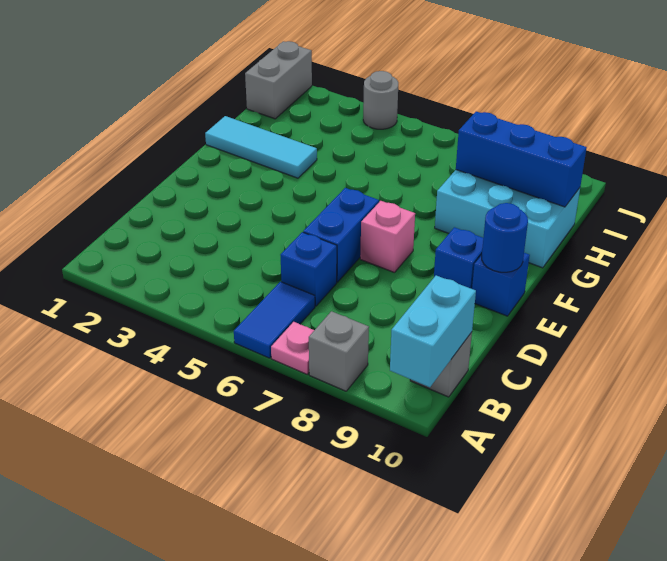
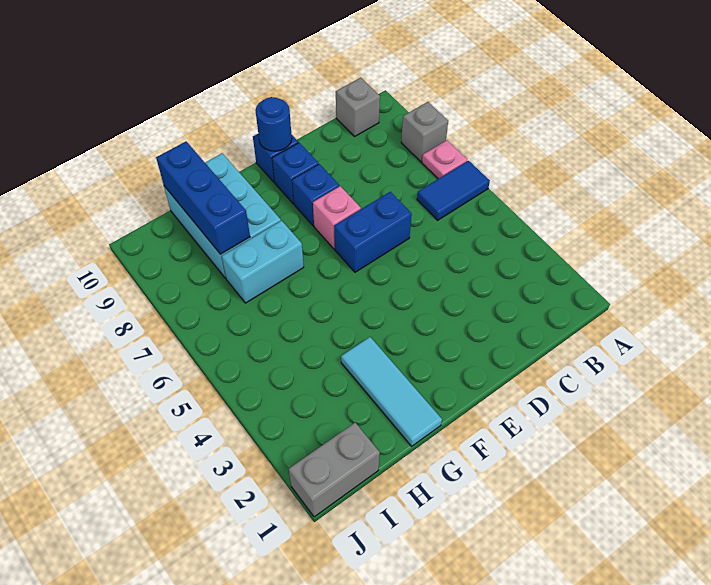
cyan brick A10:B10 level 2 -> cyan brick G7:H7 level 1
blue brick C6 level 1 -> blue brick E8 level 1
grey round brick J4 level 1 -> none

